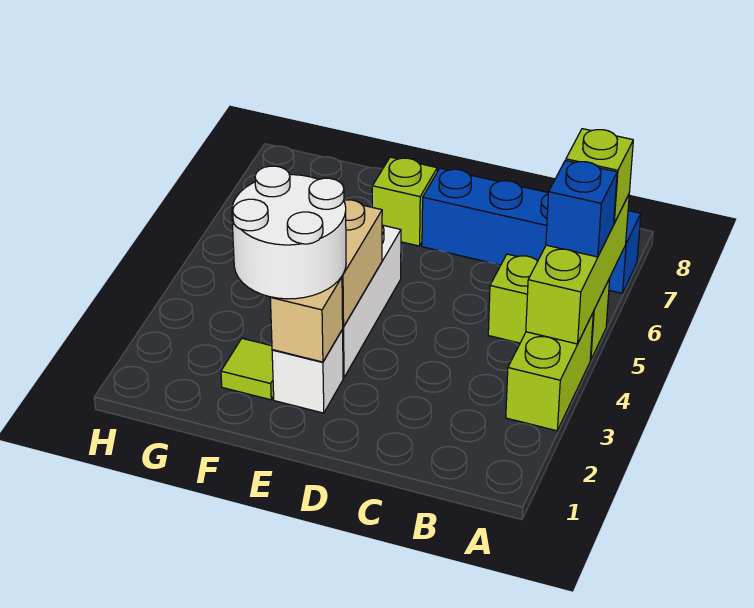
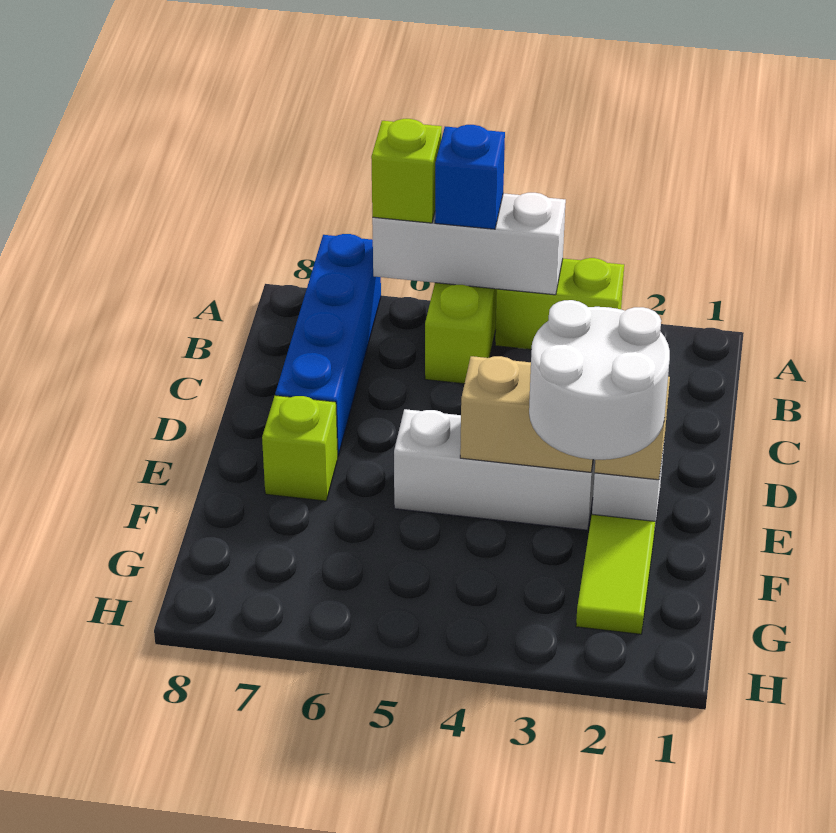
lime brick A4:A6 level 2 -> white brick A4:A6 level 2
lime tile F2 level 1 -> lime tile F2:G2 level 1

